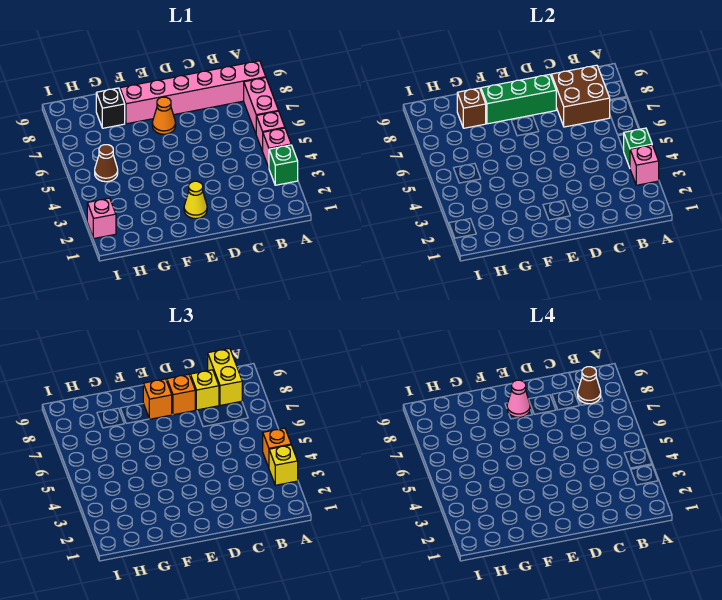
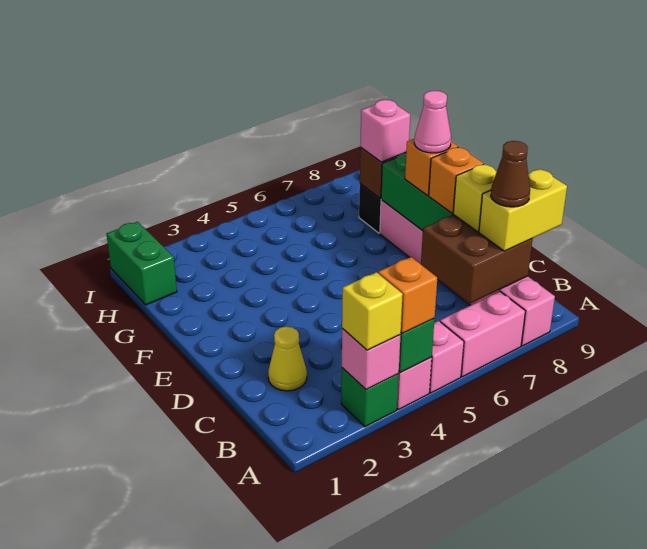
yellow cone E2 level 1 -> yellow cone C2 level 1
orange cone E7 level 1 -> none
none -> green brick H1:I1 level 1
brown cone H5 level 1 -> none
pink brick I2 level 1 -> pink brick G8 level 3

